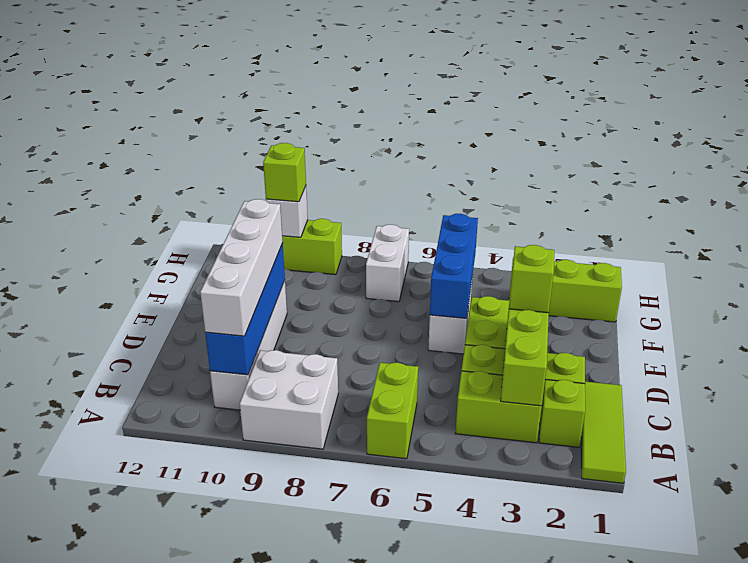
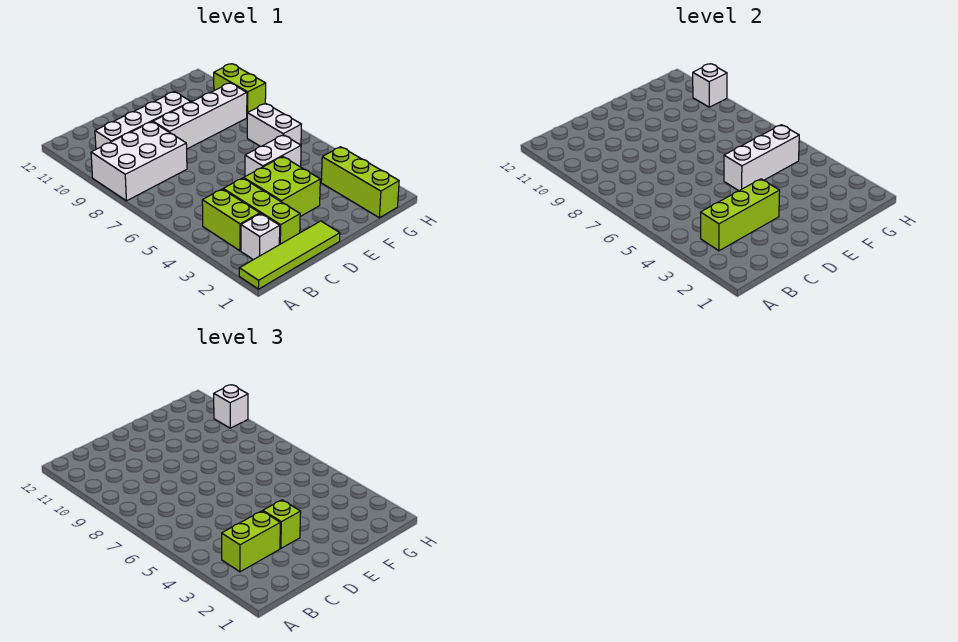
lime tile A1:C1 level 1 -> lime tile A1:D1 level 1
lime brick A6:B6 level 1 -> lime brick B3:C3 level 3
white brick A8:B9 level 1 -> white brick A8:C9 level 1
lime brick B2 level 1 -> white brick B2 level 1
blue brick B10:E10 level 2 -> none
white brick B10:E10 level 3 -> white brick D9:G9 level 1
blue brick E5:G5 level 2 -> white brick E5:G5 level 2
white brick G7:H7 level 1 -> white brick G6:G7 level 1
lime brick H10 level 3 -> white brick H10 level 3

